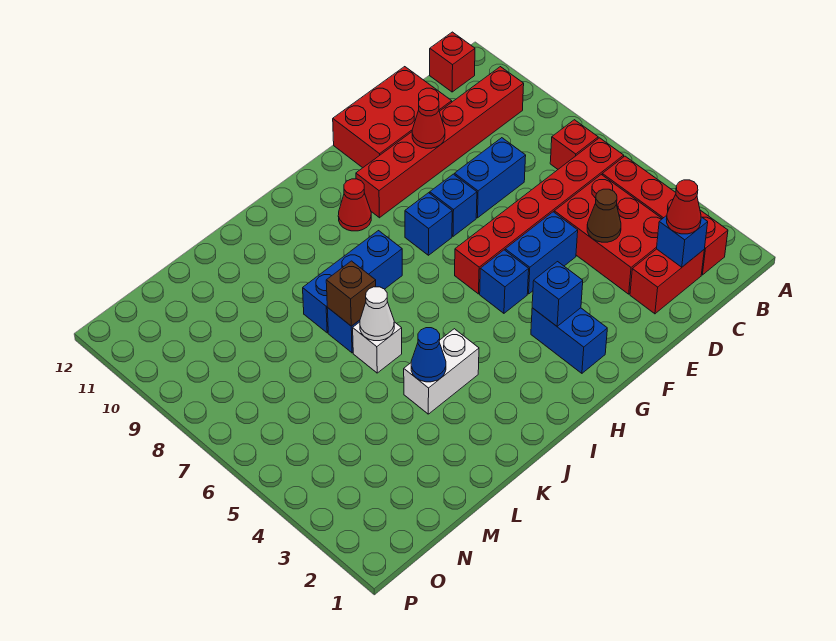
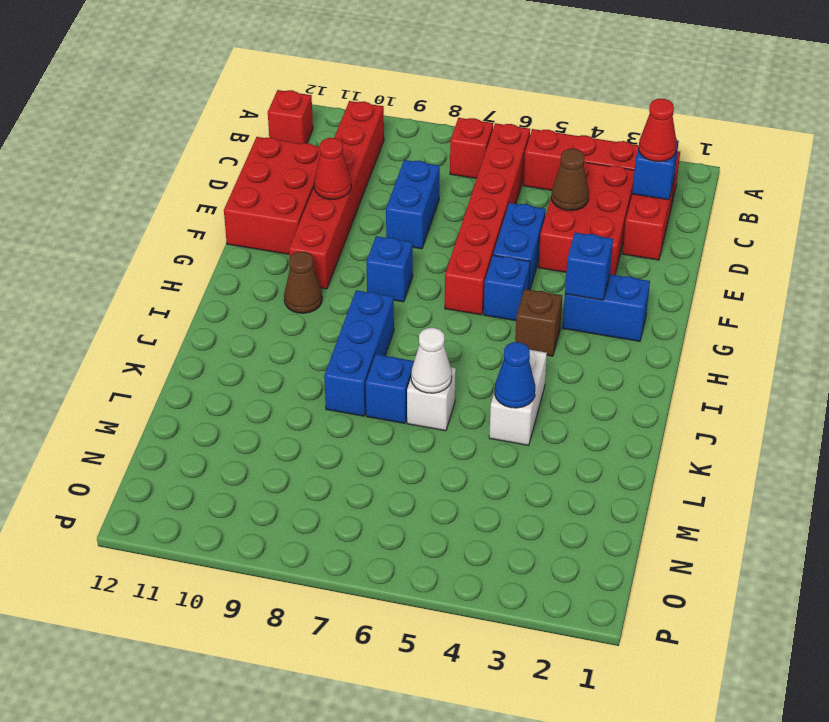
red brick C3:D5 level 1 -> red brick C3:E4 level 1
blue brick F8 level 1 -> none
red cone H10 level 1 -> brown cone H10 level 1
brown brick K7 level 2 -> brown brick H4 level 1

